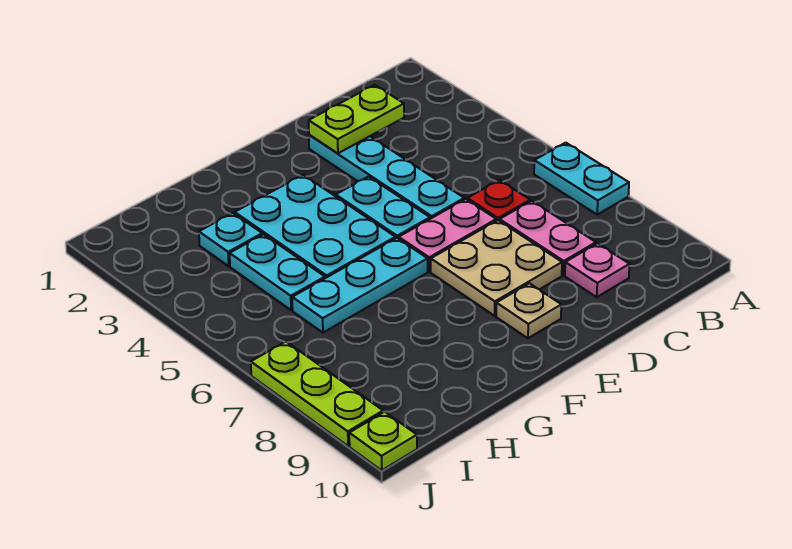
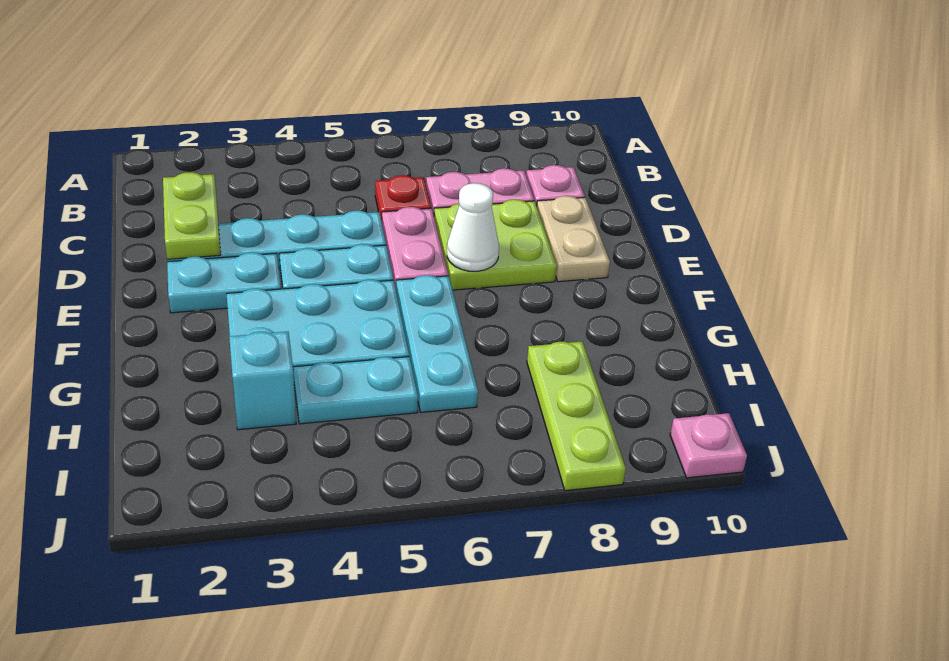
cyan plate A6:A7 level 1 -> cyan plate E2:E3 level 1
tan plate D7:E8 level 1 -> lime plate D7:E8 level 1
none -> white cone E7 level 2
tan plate E9 level 1 -> tan plate D9:E9 level 1
cyan plate H3 level 1 -> cyan brick H3 level 1
lime plate J7:J9 level 1 -> lime plate H8:J8 level 1
lime plate J10 level 1 -> pink plate J10 level 1

